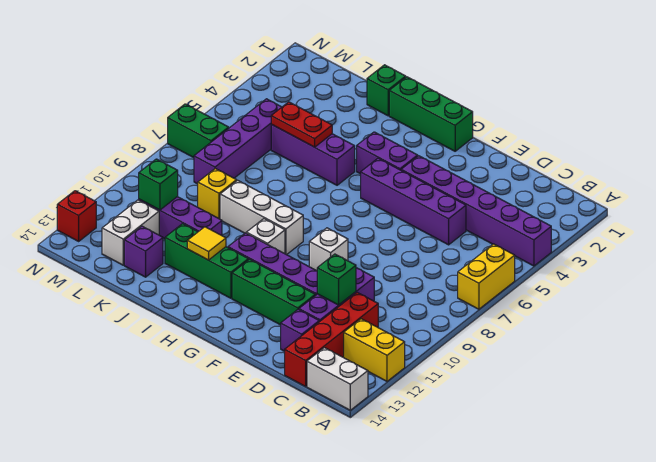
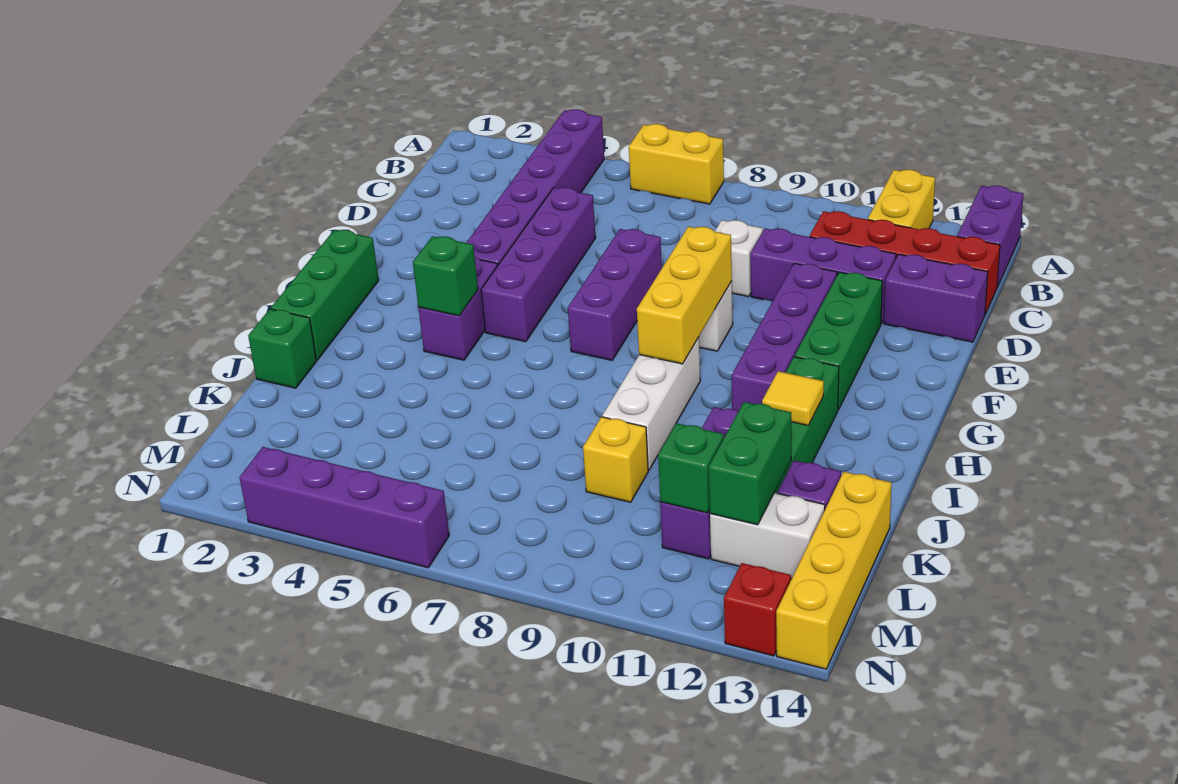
white brick A14:B14 level 1 -> purple brick A14:B14 level 1
green brick D11 level 2 -> green brick H4 level 2
purple brick D13 level 1 -> purple brick D13:D14 level 1
none -> yellow brick F9:H9 level 2
white brick H10 level 1 -> white brick D9 level 1
purple brick I5:K5 level 1 -> purple brick E7:G7 level 1
red plate J5:K5 level 2 -> none
none -> yellow brick K14:N14 level 1
purple brick L5:L8 level 1 -> purple brick N3:N6 level 1
green brick M7:N7 level 1 -> green brick K12:L12 level 2

